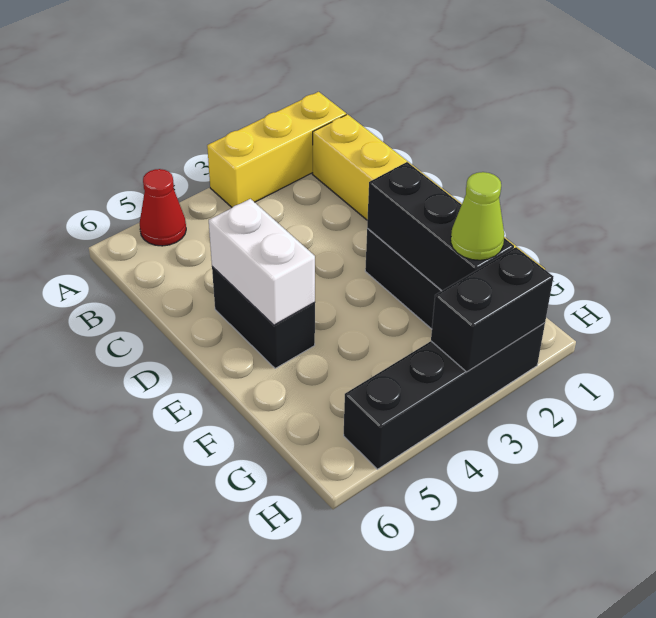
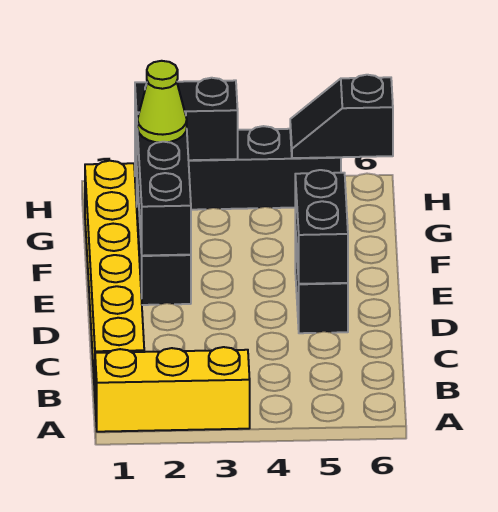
red cone A5 level 1 -> none
white brick D5:E5 level 2 -> black brick D5:E5 level 2
none -> black slope H5:H6 level 2 top 6

